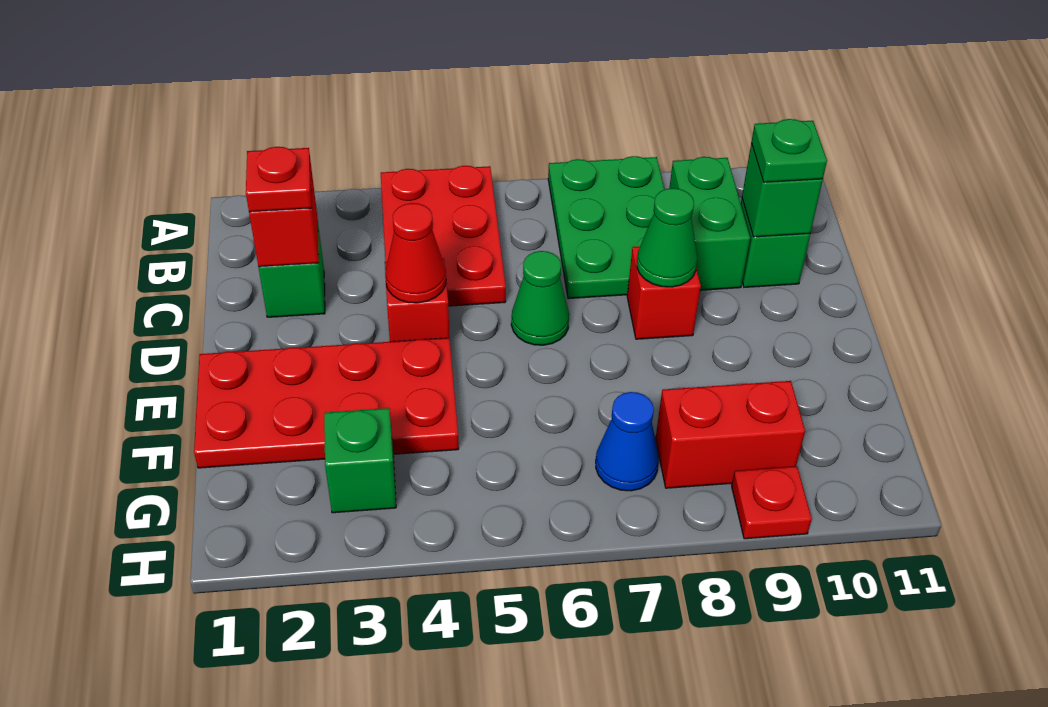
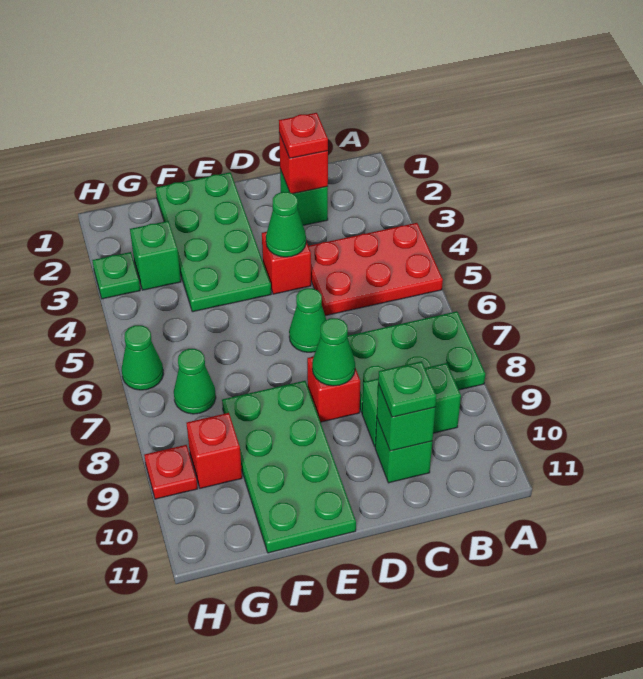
red cone D4 level 2 -> green cone D4 level 2
red plate E1:F4 level 1 -> green plate E1:F4 level 1
none -> green plate E8:F11 level 1
blue cone G7 level 1 -> green cone G7 level 1
red brick G8:G9 level 1 -> red brick G9 level 1
none -> green plate H3 level 1
none -> green cone H6 level 1

